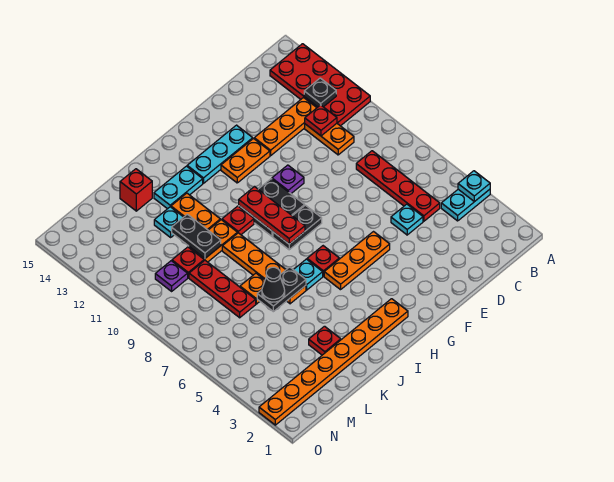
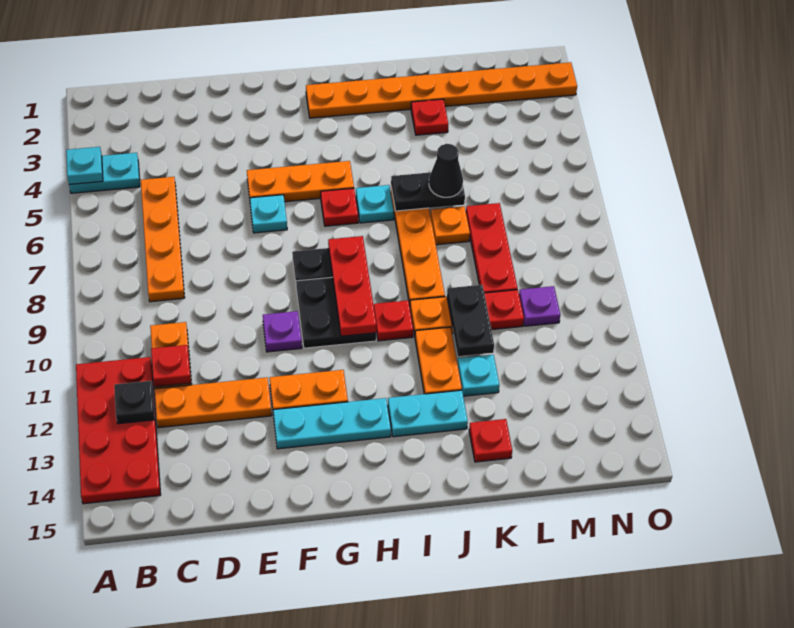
red plate C5:C8 level 1 -> orange plate C5:C8 level 1
cyan plate D5 level 1 -> cyan plate F6 level 1
red brick K14 level 1 -> red plate K14 level 1

